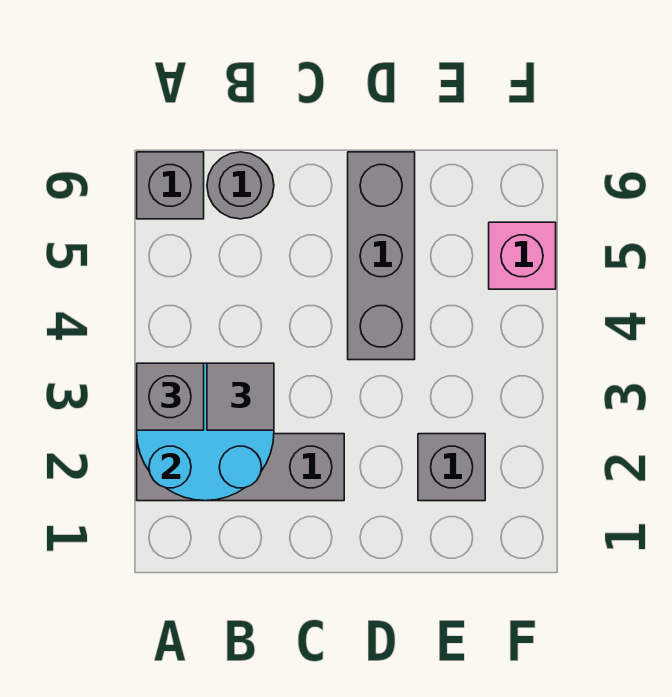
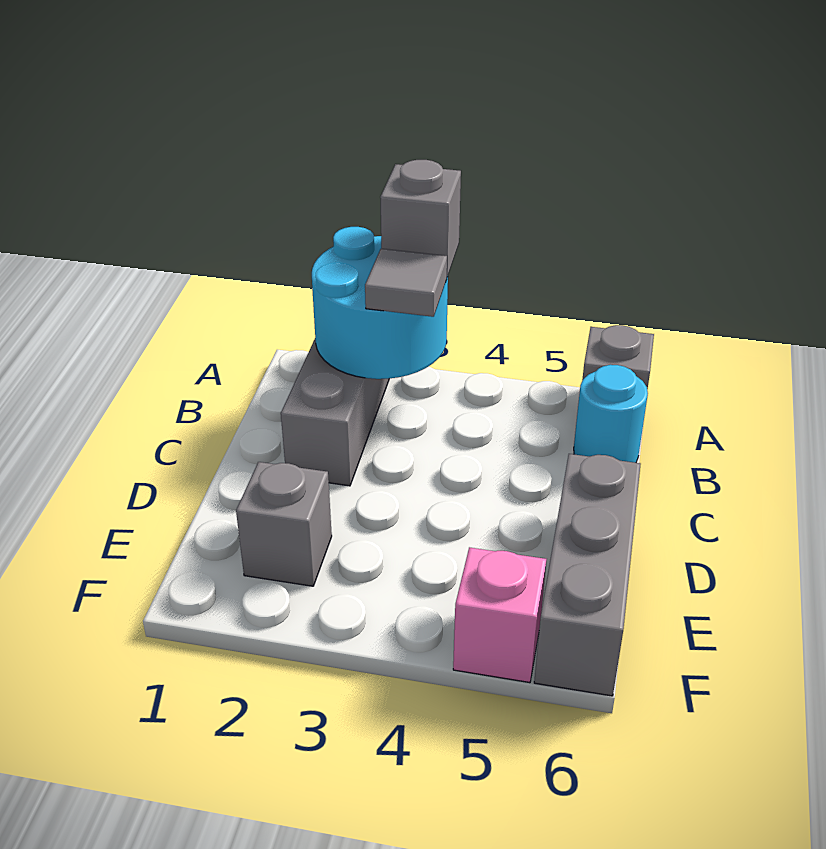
grey round brick B6 level 1 -> cyan round brick B6 level 1
grey brick D4:D6 level 1 -> grey brick D6:F6 level 1

